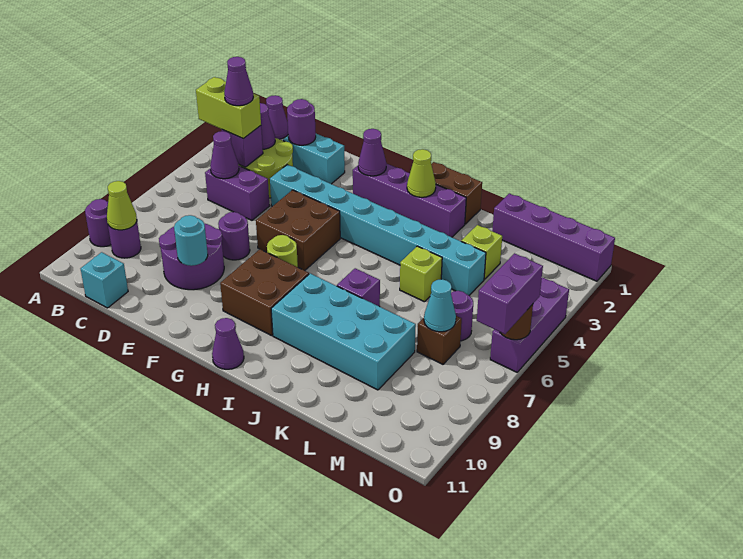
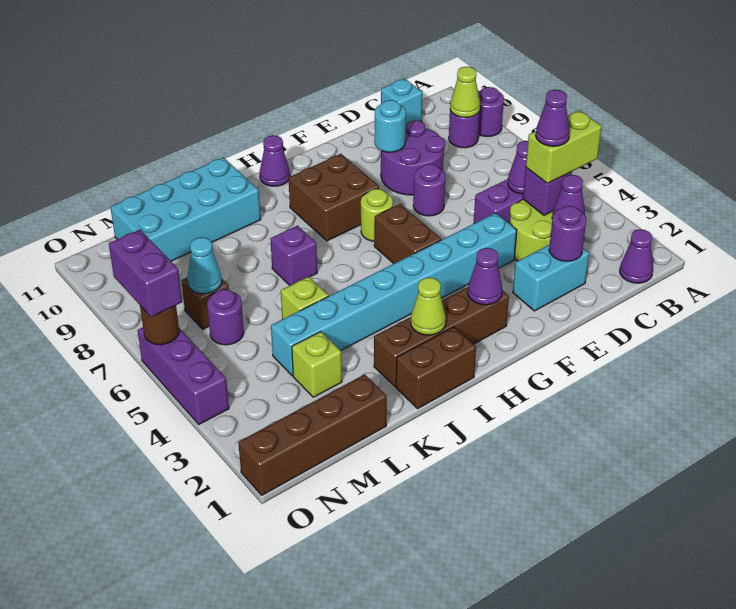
brown brick F5:G6 level 1 -> brown brick G5:G6 level 1
purple brick G2:J2 level 1 -> brown brick G2:J2 level 1
cyan brick I8:L9 level 1 -> cyan brick J10:M11 level 1
purple brick L1:O1 level 1 -> brown brick L1:O1 level 1

